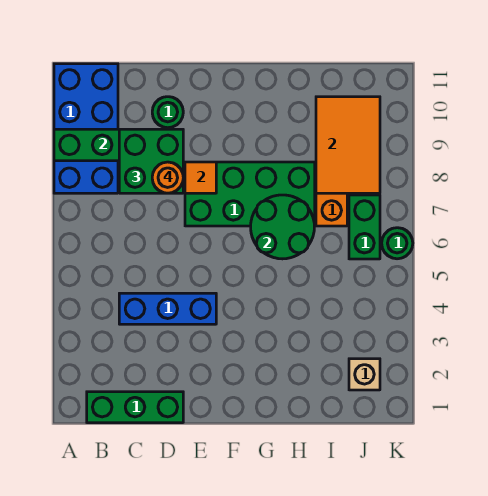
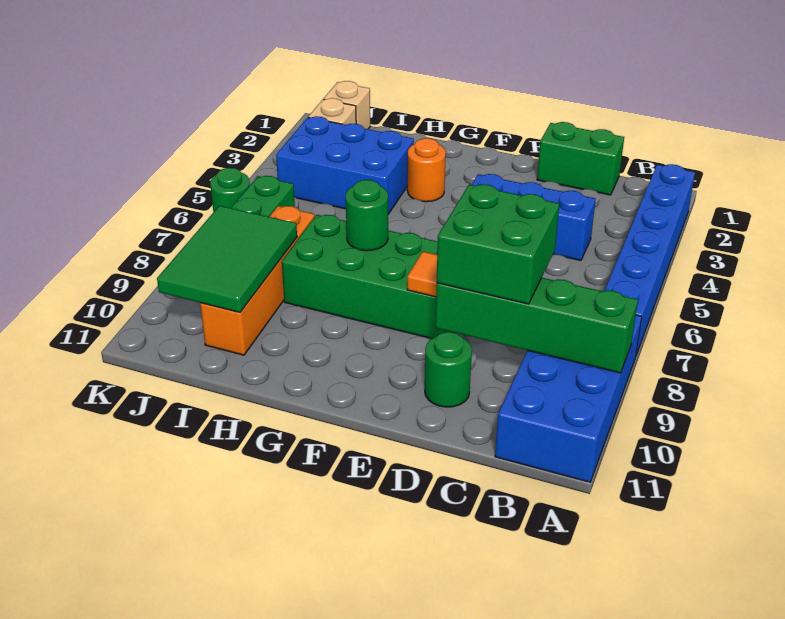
none -> blue brick A2:A7 level 1
green brick B1:D1 level 1 -> green brick C1:D1 level 1
orange round brick D8 level 4 -> orange round brick G3 level 1
green round brick G6:H7 level 2 -> green round brick G7 level 2
none -> blue brick H3:J4 level 1
orange tile I8:J10 level 2 -> green tile I8:J10 level 2
none -> tan brick J1 level 1

